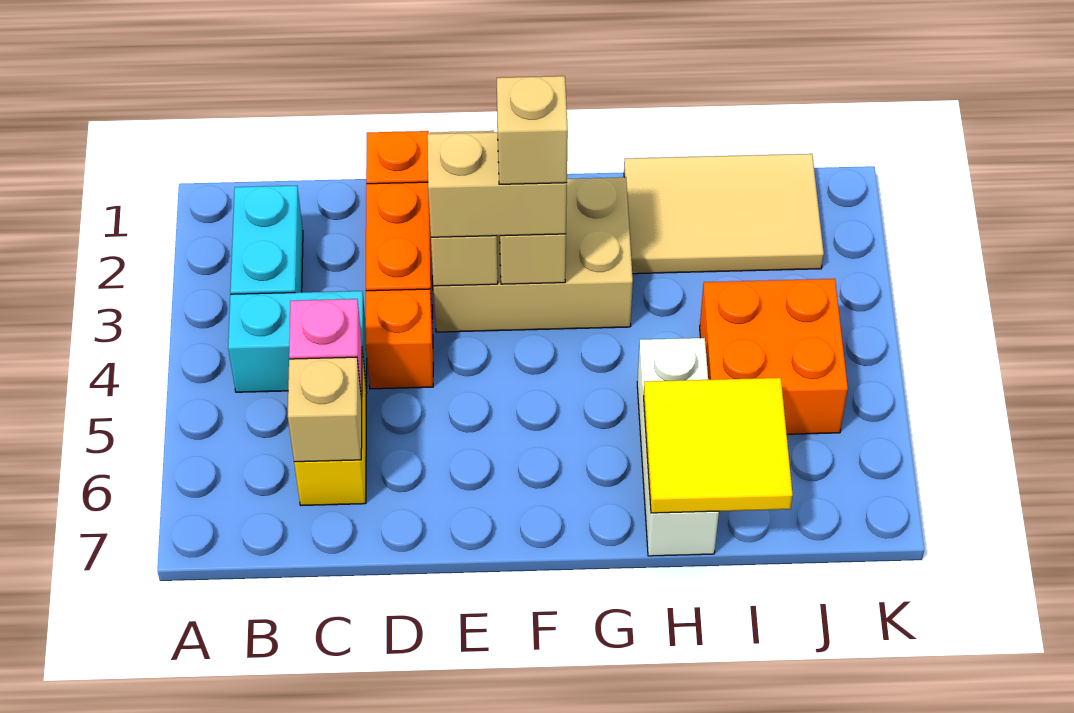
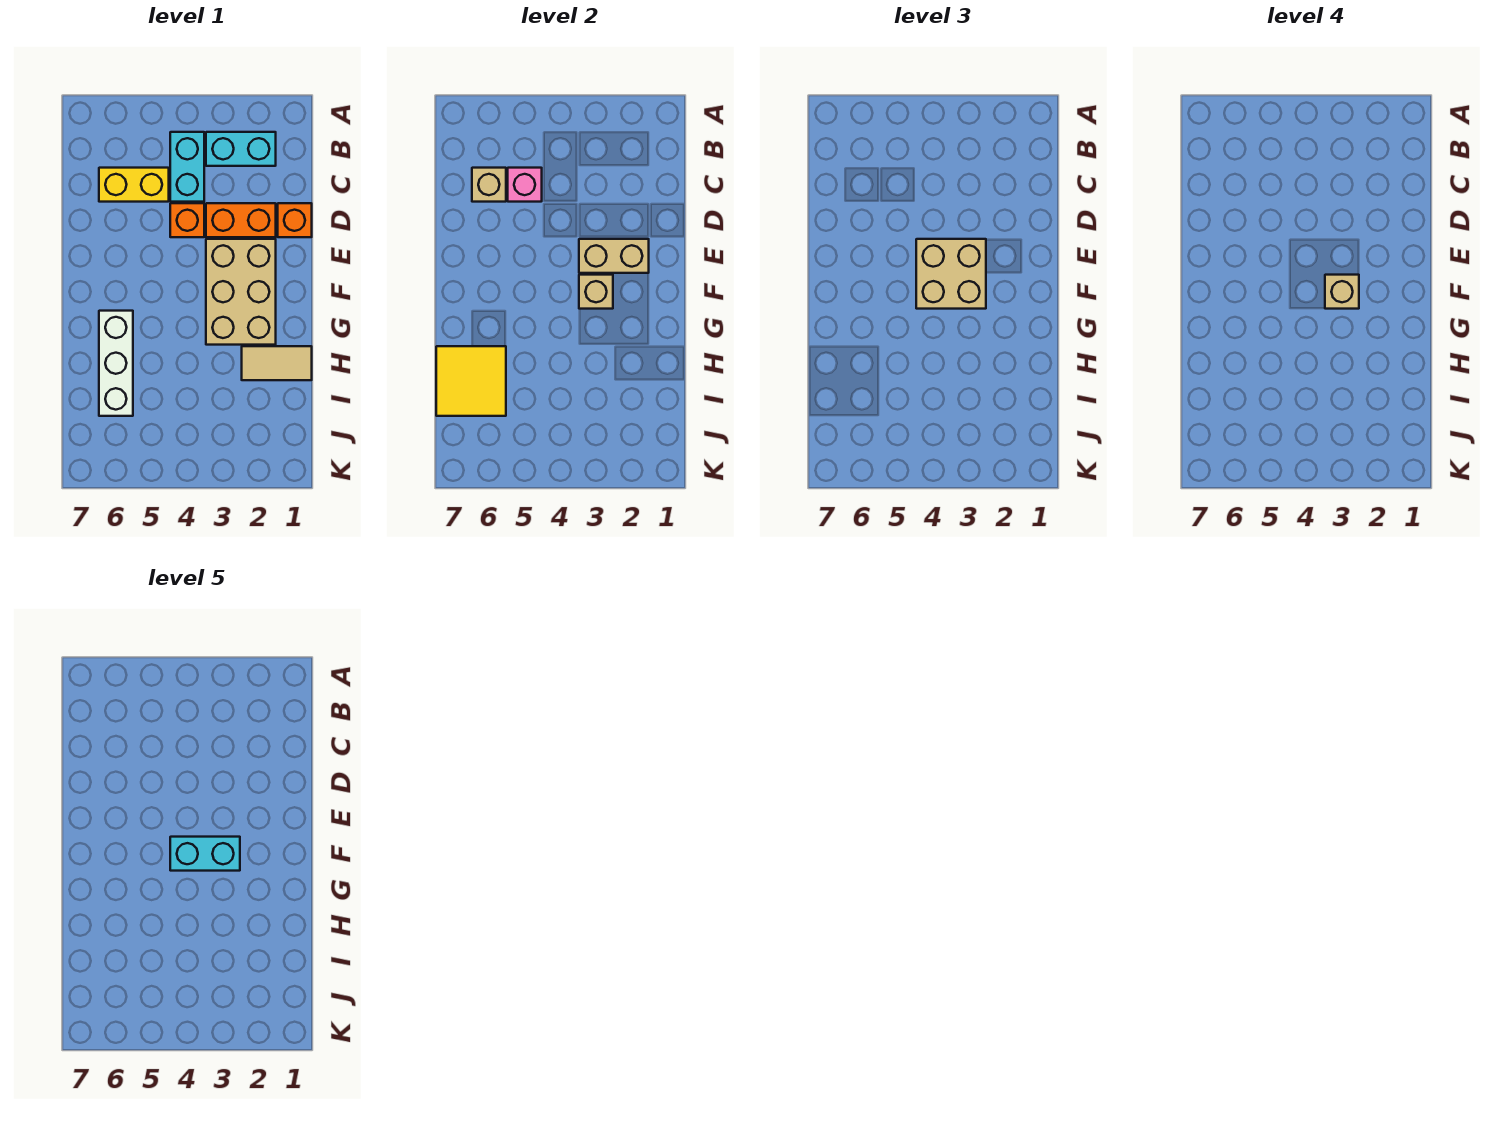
tan brick E3:F3 level 3 -> tan brick E3:F4 level 3
none -> cyan brick F3:F4 level 5
tan tile H1:J2 level 1 -> tan tile H1:H2 level 1
white brick H5:H7 level 1 -> white brick G6:I6 level 1
orange brick I4:J5 level 1 -> none

